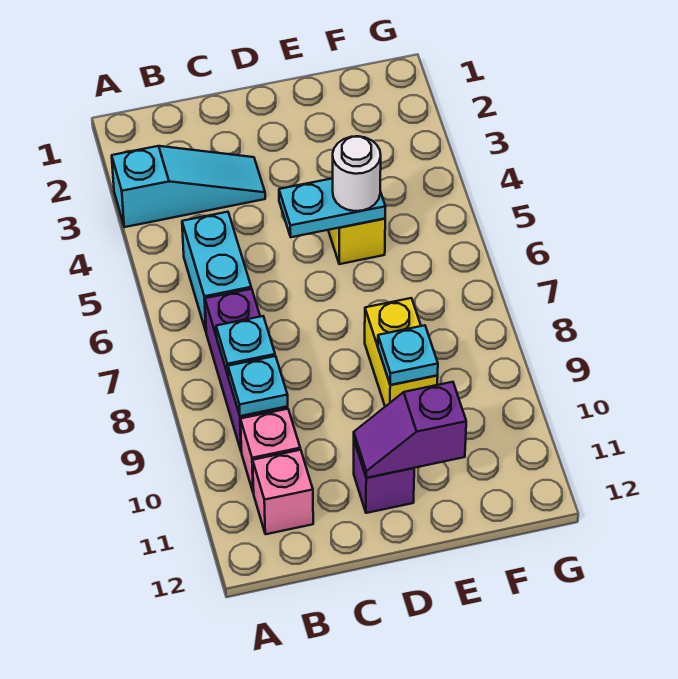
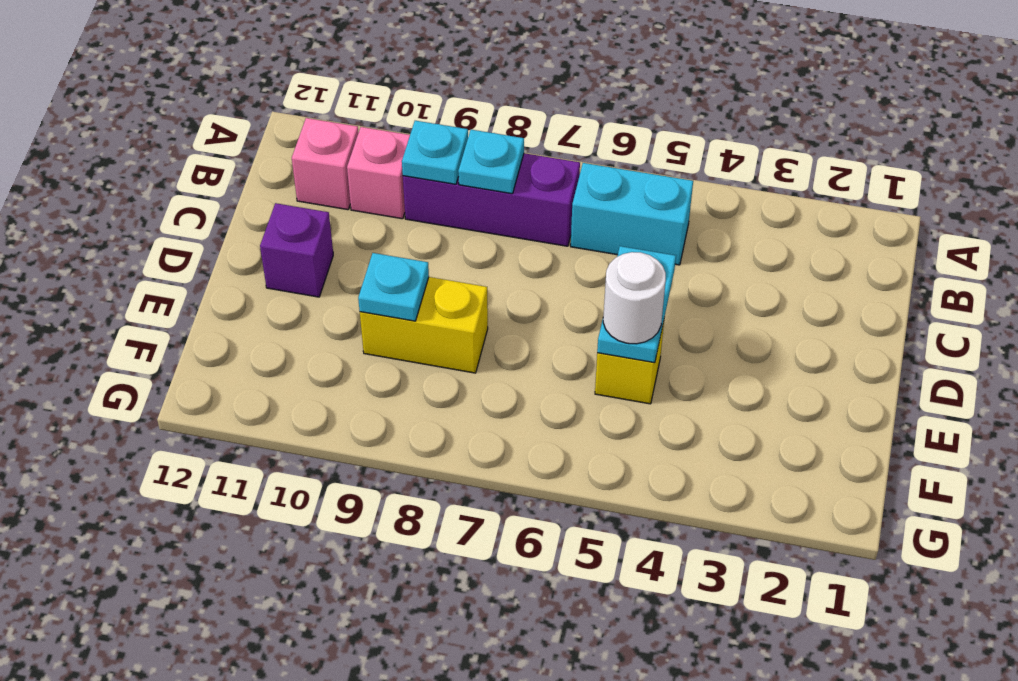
cyan slope A3:C3 level 1 top A -> none
purple slope D11:E11 level 2 top E -> none

